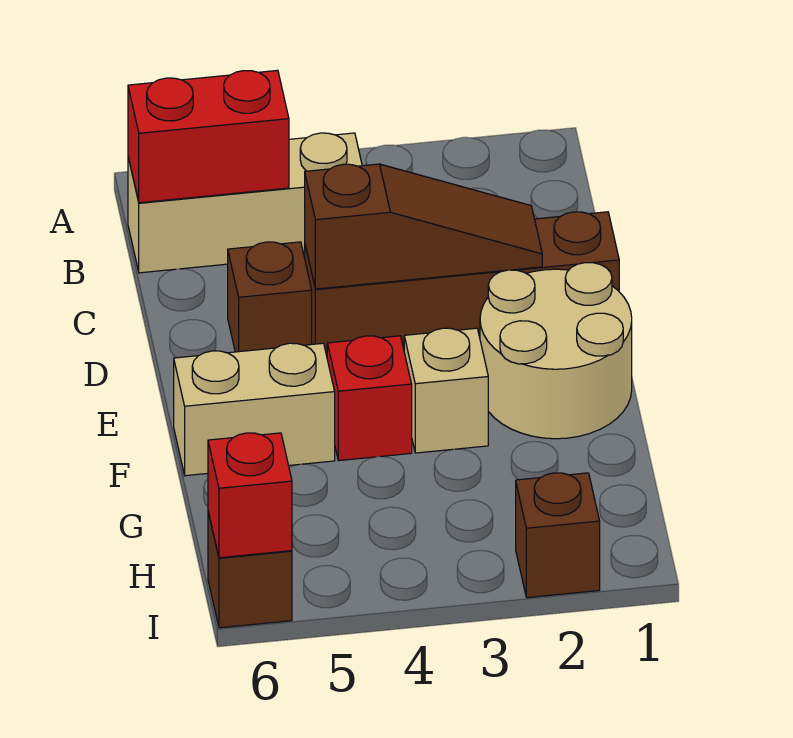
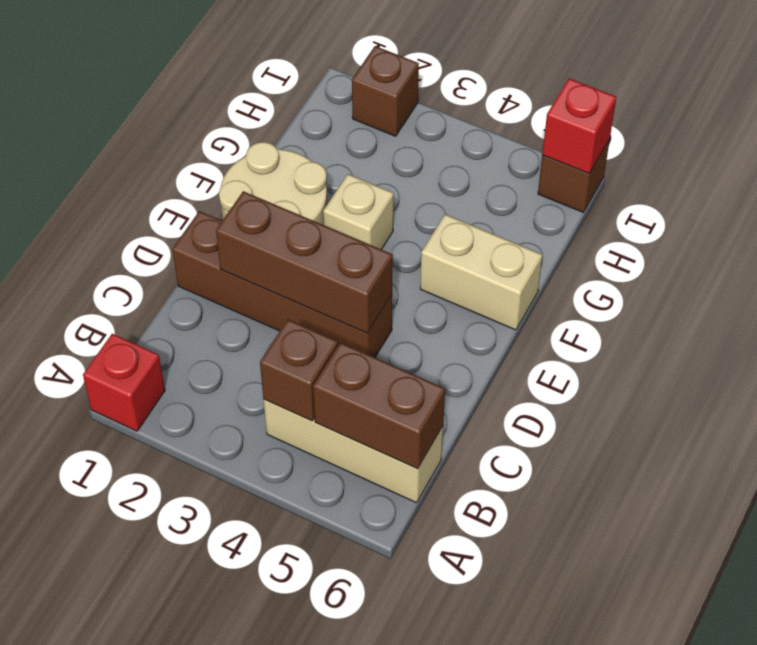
red brick B5:B6 level 2 -> brown brick B5:B6 level 2
brown slope D2:D4 level 2 top 4 -> brown brick D2:D4 level 2
brown brick D5 level 1 -> brown brick B4 level 2
red brick F4 level 1 -> red brick A1 level 1

